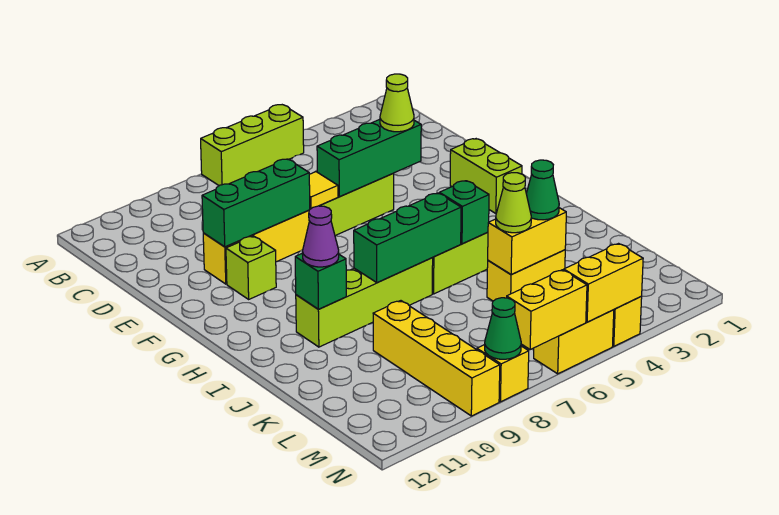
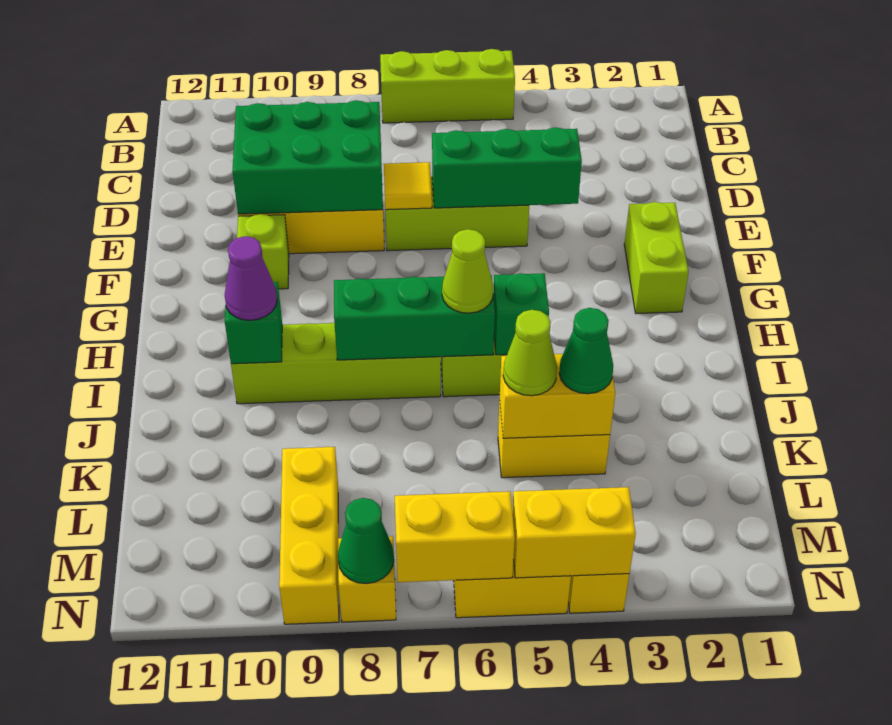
lime cone E4 level 3 -> lime cone I6 level 3
green brick E8:E10 level 2 -> green brick D8:E10 level 2
yellow brick K9:N9 level 1 -> yellow brick L9:N9 level 1

